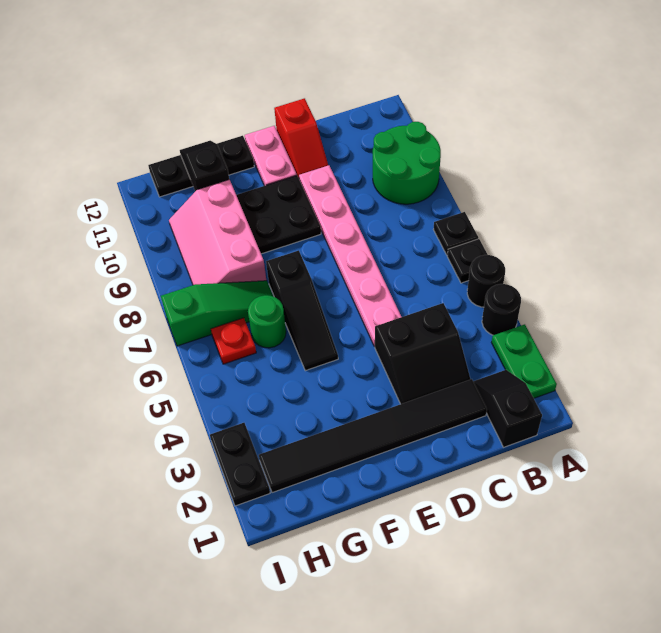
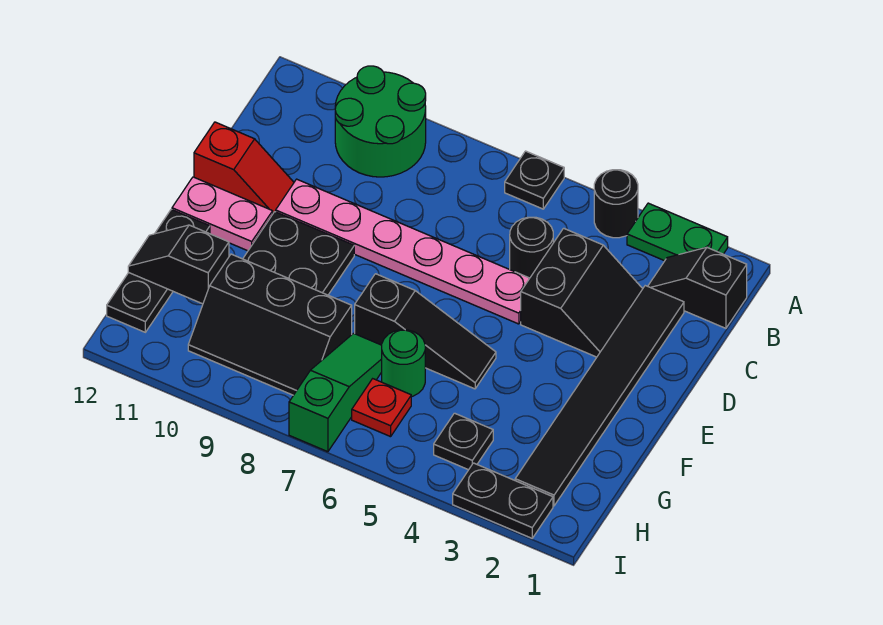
black round brick A5 level 1 -> black round brick C5 level 1
black plate A7 level 1 -> black plate H4 level 1
pink slope G8:H10 level 1 top G -> black slope G8:H10 level 1 top G

